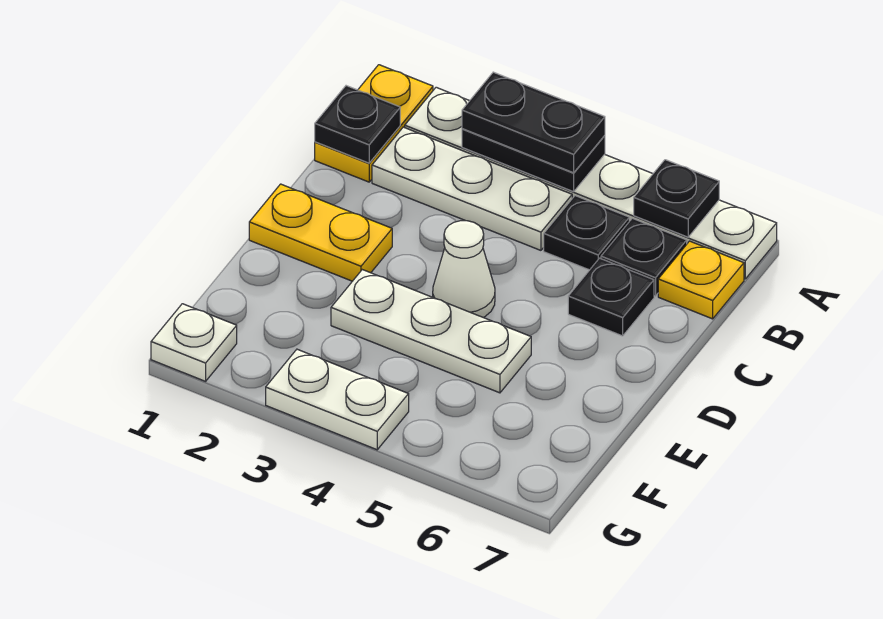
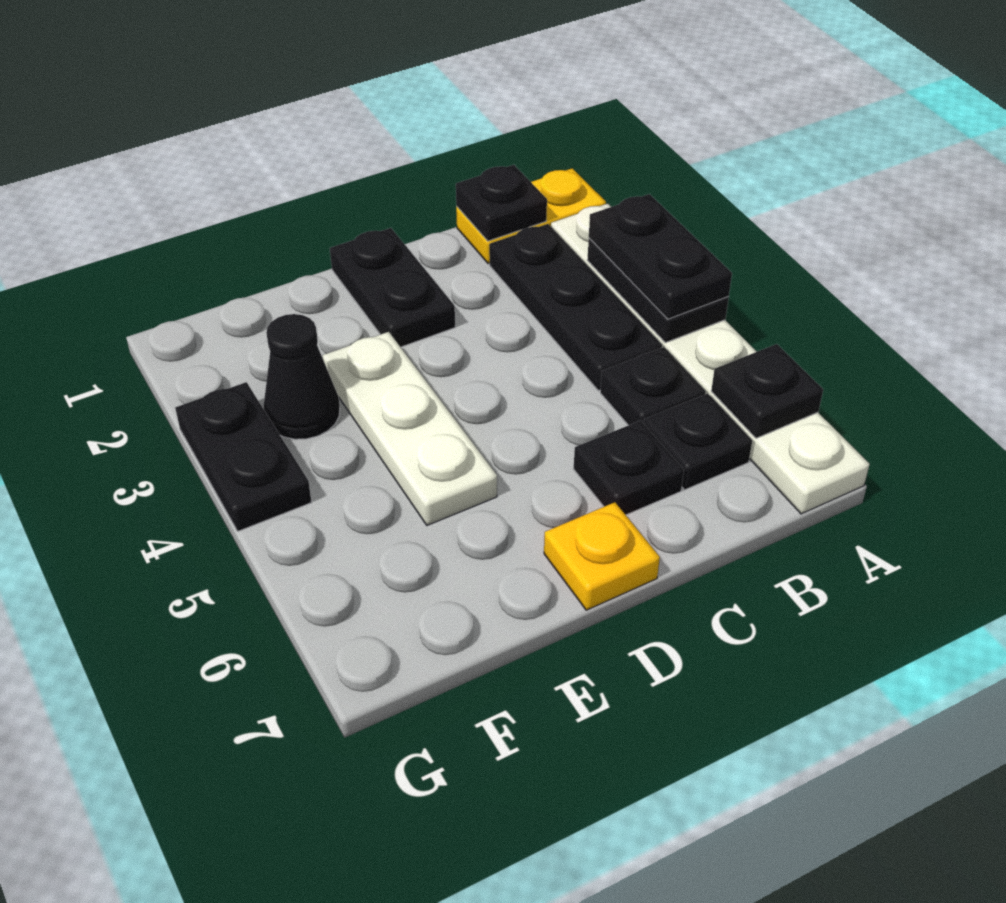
white plate B2:B4 level 1 -> black plate B2:B4 level 1
yellow plate B7 level 1 -> yellow plate D7 level 1
yellow plate D1:D2 level 1 -> black plate D1:D2 level 1
white cone D4 level 1 -> none
none -> black cone F3 level 1
white plate G1 level 1 -> none
white plate G3:G4 level 1 -> black plate G3:G4 level 1

